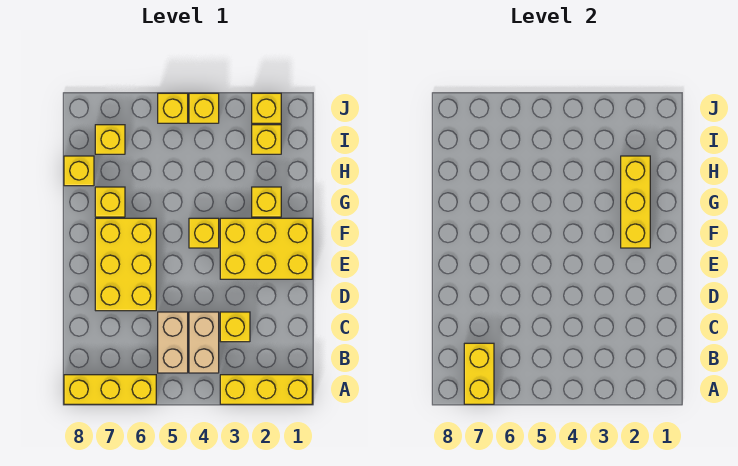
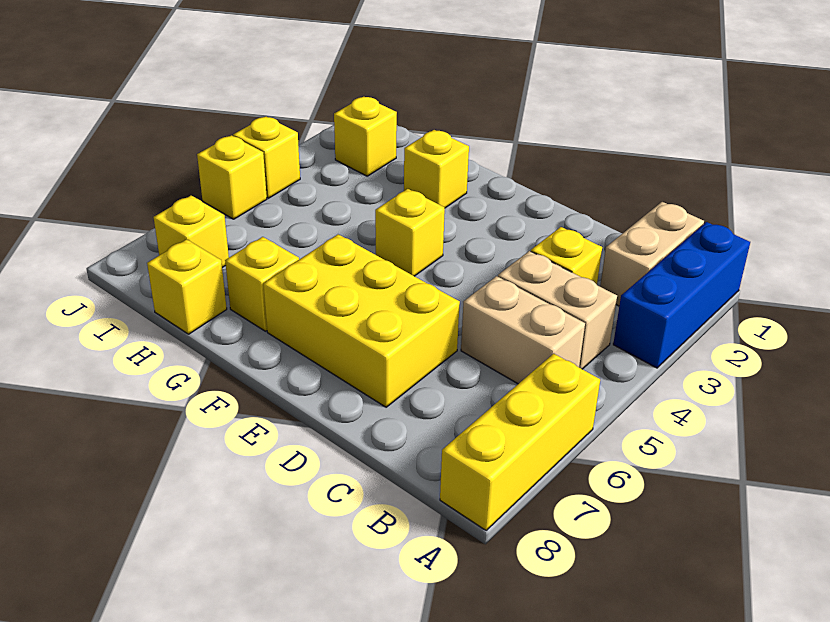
yellow brick A1:A3 level 1 -> blue brick A1:A3 level 1
yellow brick A7:B7 level 2 -> none
none -> tan brick B1:B2 level 1
yellow brick E1:F3 level 1 -> none
yellow brick F2:H2 level 2 -> none
yellow brick J2 level 1 -> none

